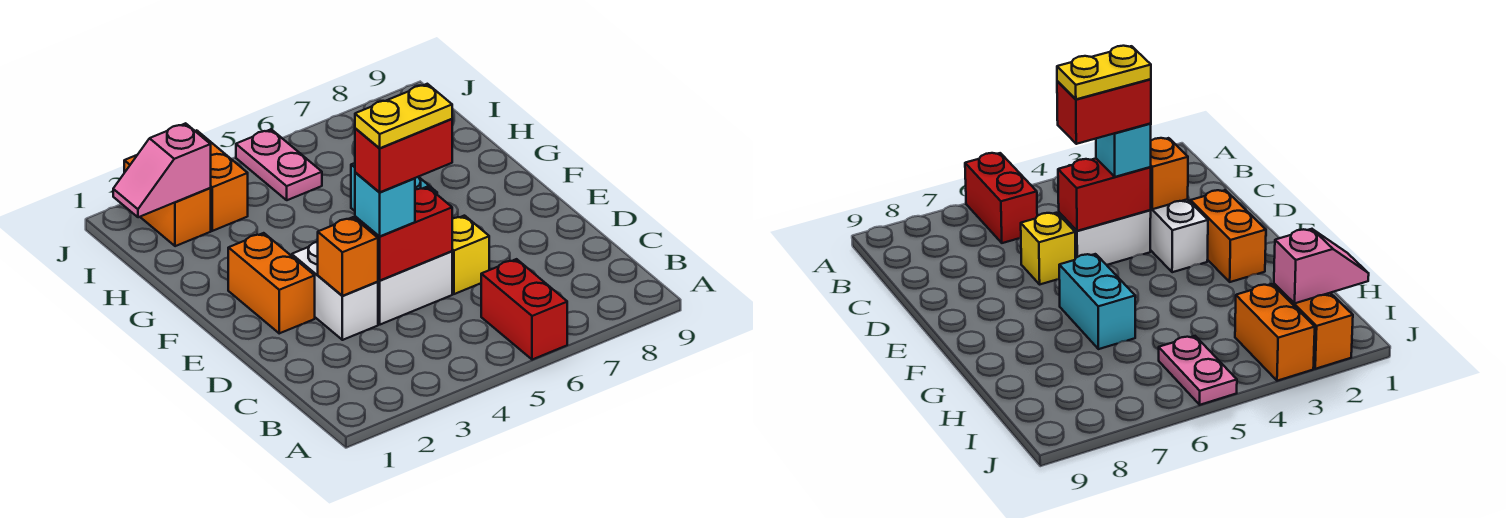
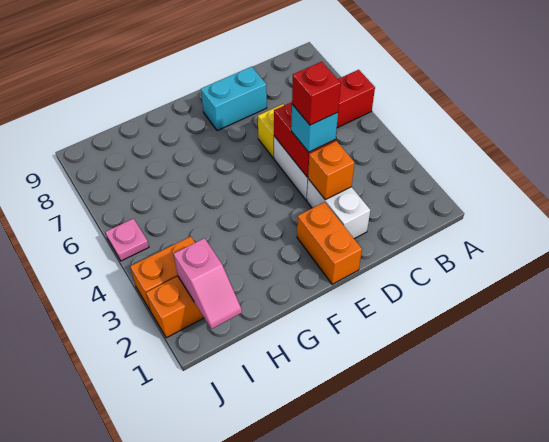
white brick D3:E3 level 1 -> white brick D2:D3 level 1
red brick D4:D5 level 4 -> red brick D4 level 4
yellow plate D4:D5 level 5 -> none
orange brick E2:F2 level 1 -> orange brick E1:E2 level 1
cyan brick F6:G6 level 1 -> cyan brick D8:E8 level 1
pink plate I5:J5 level 1 -> pink plate J5 level 1

